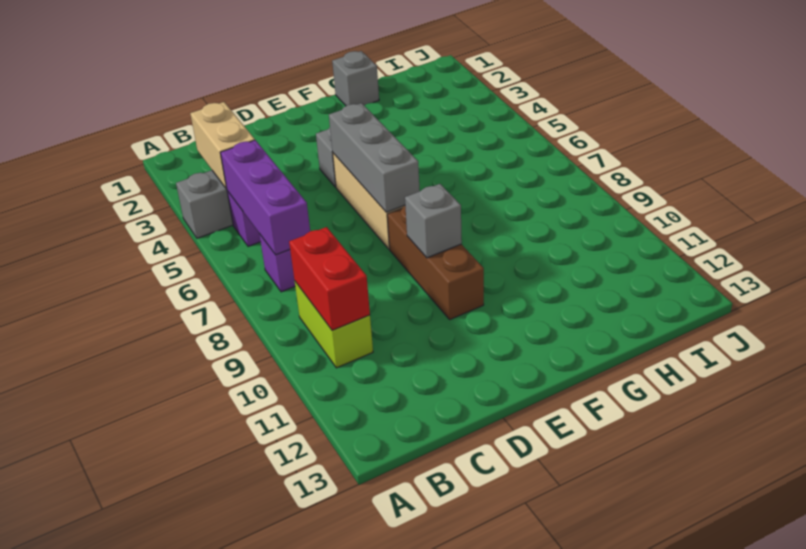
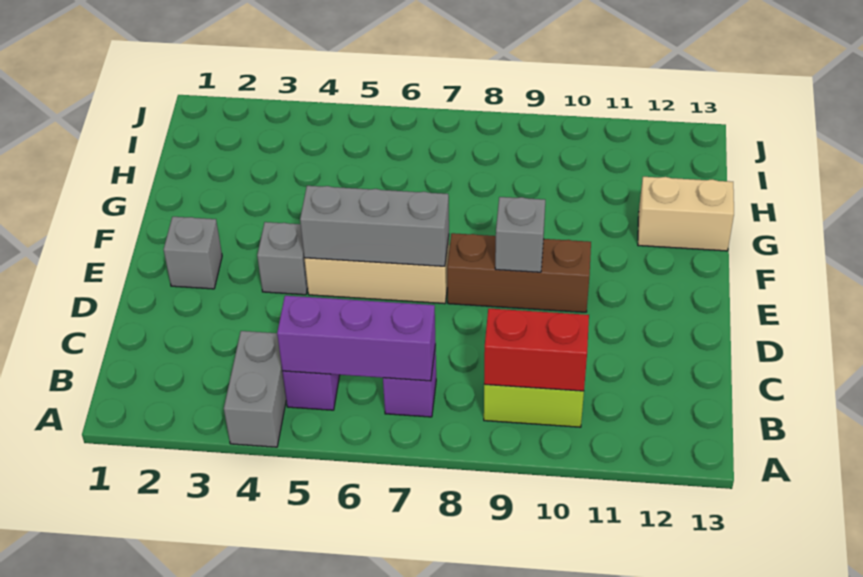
tan brick B3:B4 level 2 -> tan brick G12:G13 level 1
grey brick G1 level 1 -> grey brick E2 level 1

